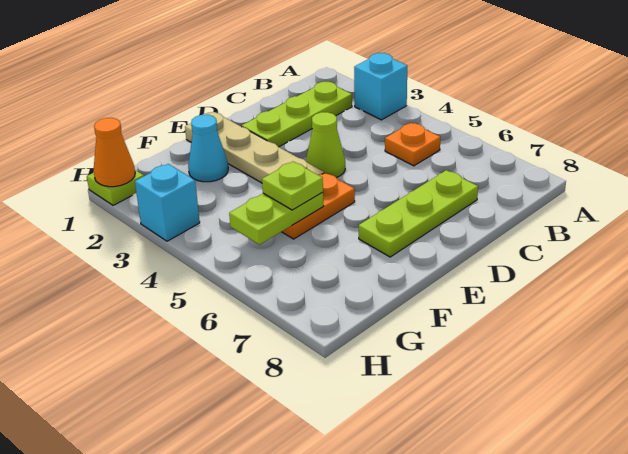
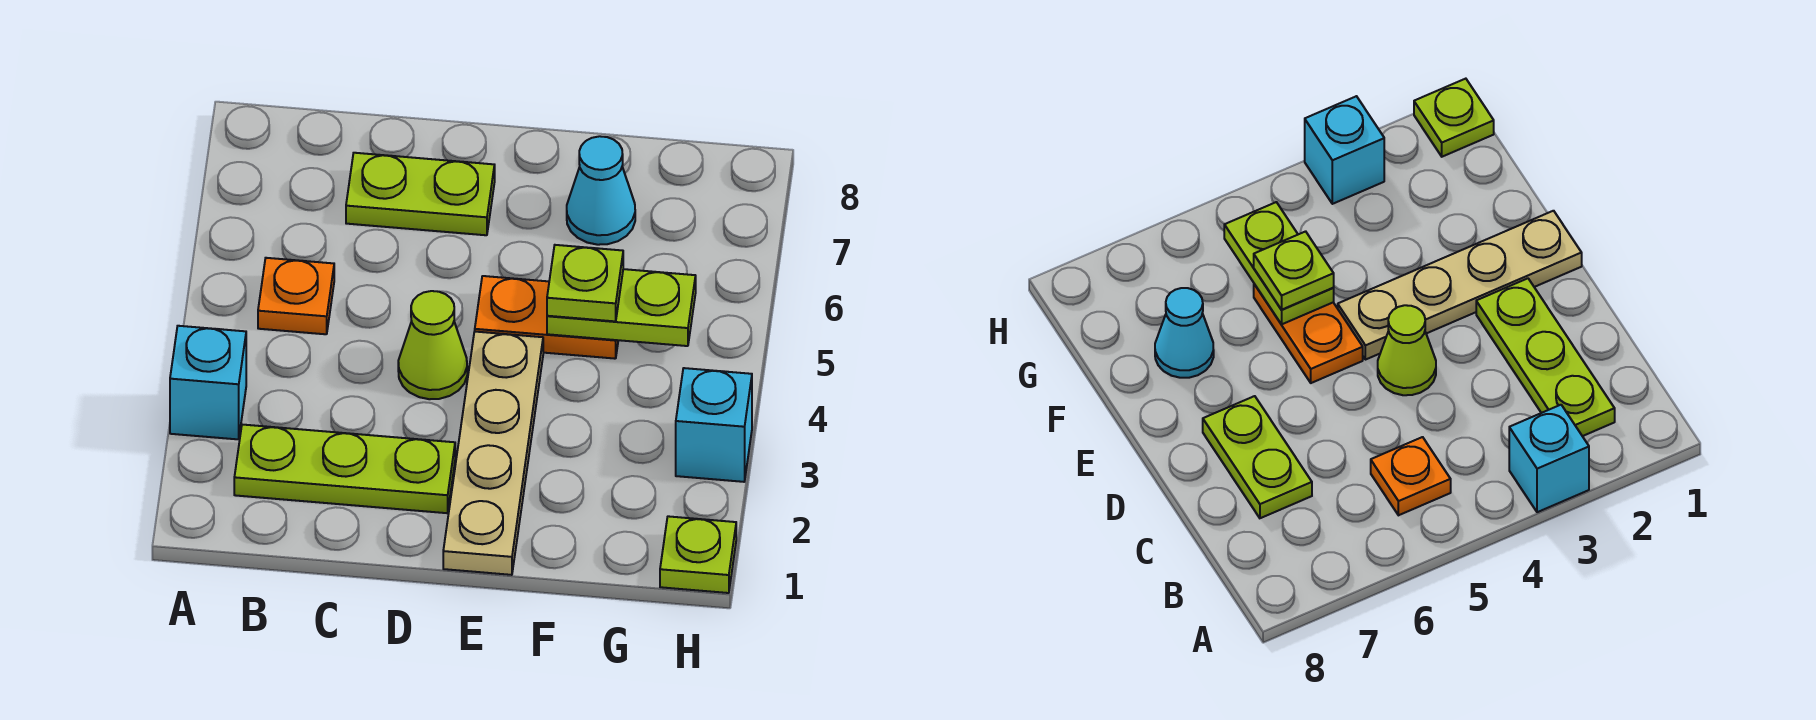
lime plate C7:E7 level 1 -> lime plate C7:D7 level 1
cyan cone F2 level 1 -> cyan cone F7 level 1
orange cone H1 level 2 -> none

